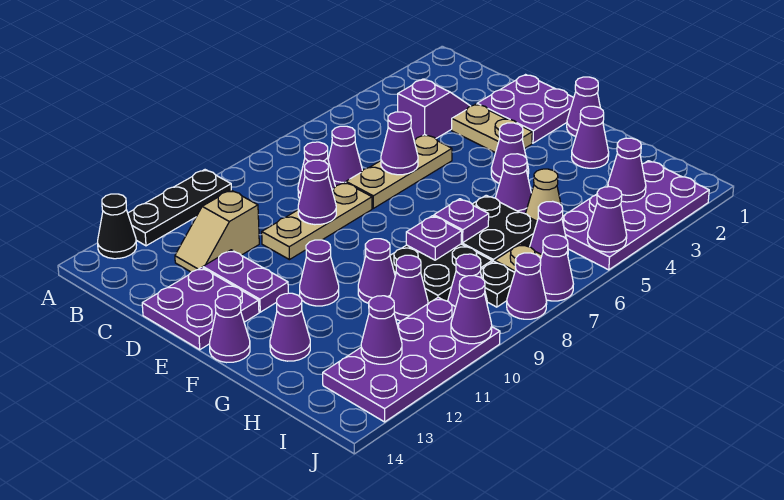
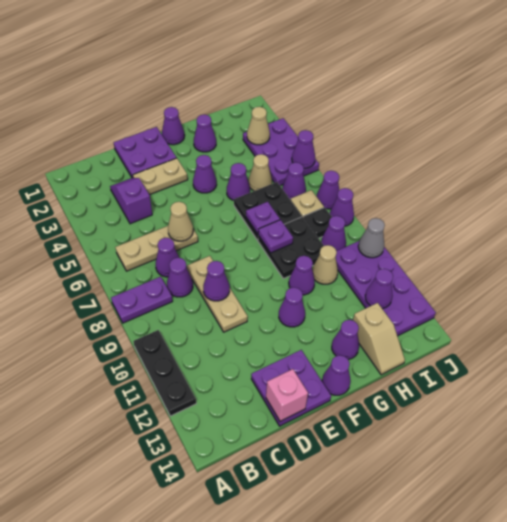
black cone A13 level 1 -> none
tan slope C11:C12 level 1 top 11 -> tan slope H13:H14 level 1 top 13
tan plate D5:D7 level 1 -> tan plate B6:D6 level 1
purple cone D6 level 2 -> tan cone D6 level 2
purple plate D12:E12 level 1 -> purple plate A8:B8 level 1
none -> pink brick D14 level 2
purple cone H10 level 1 -> tan cone H10 level 1
purple plate I2:J5 level 1 -> purple plate I3:J5 level 1
purple cone I3 level 2 -> tan cone I3 level 2
purple cone J10 level 2 -> grey cone J10 level 2

